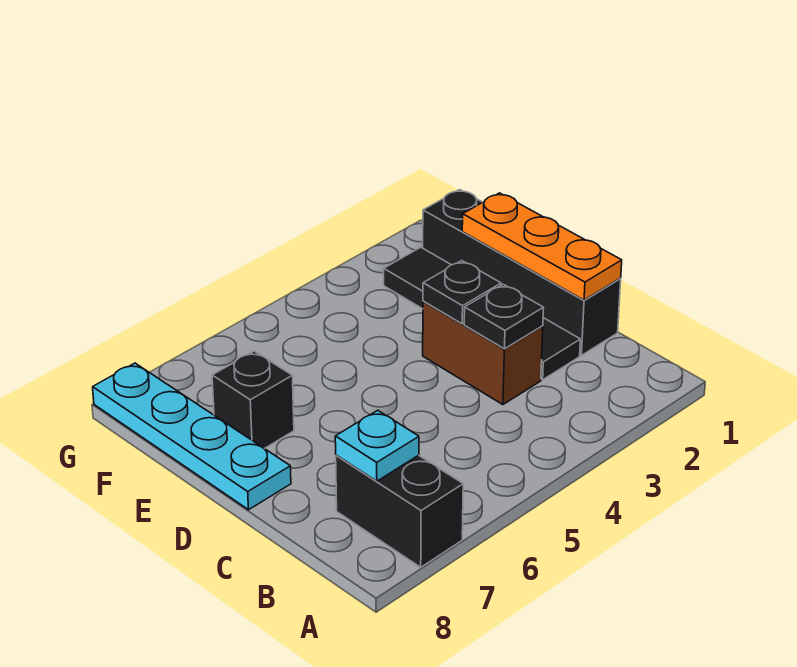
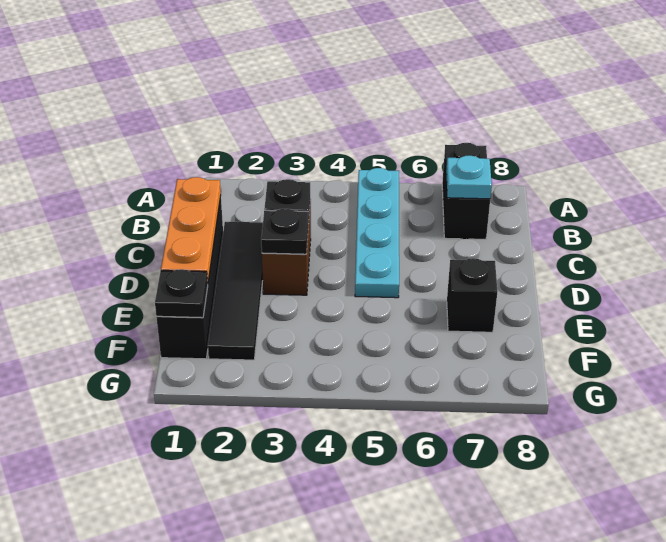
cyan plate D8:G8 level 1 -> cyan plate A5:D5 level 1
none -> black plate F1 level 2

